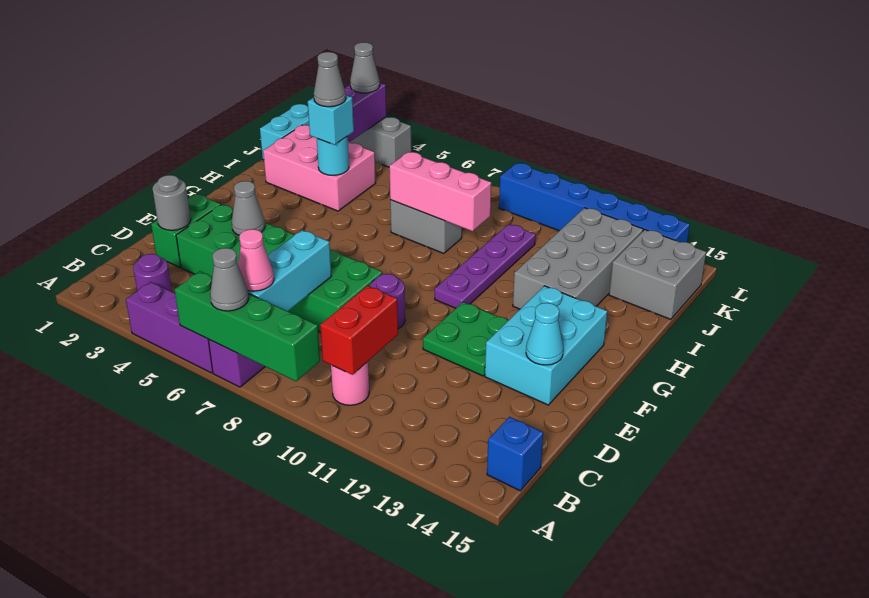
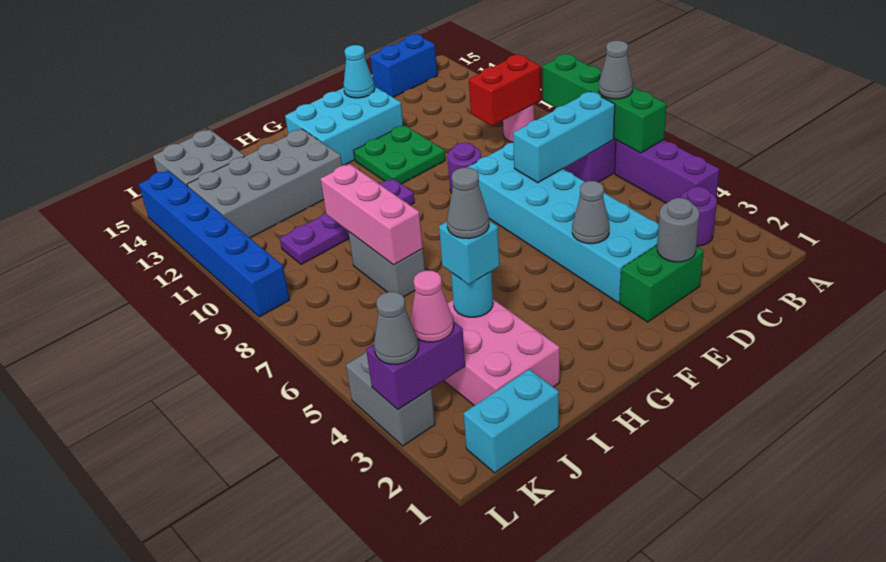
pink cone B7 level 3 -> pink cone K3 level 3
blue brick B15 level 1 -> blue brick B15:C15 level 1
green brick D3:E8 level 1 -> cyan brick D3:E8 level 1

